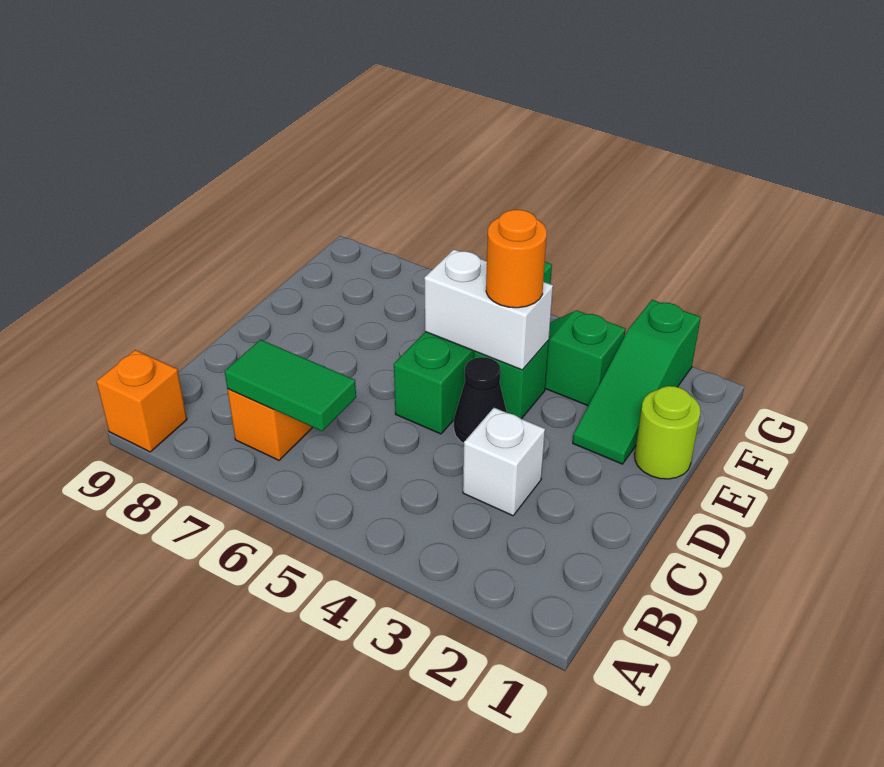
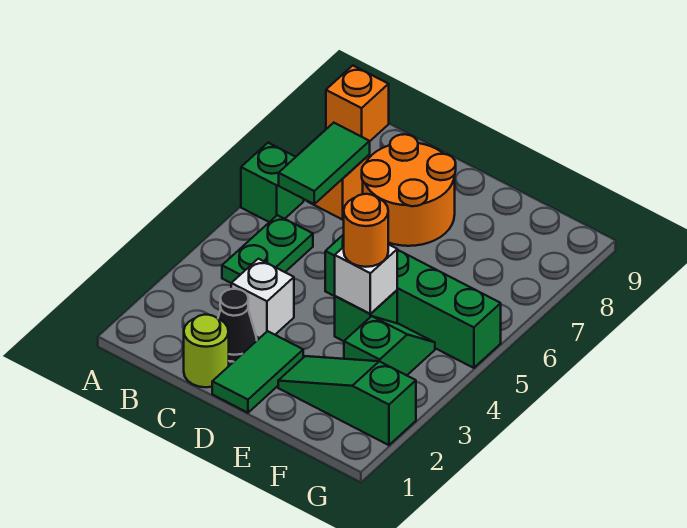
none -> green brick A6 level 1
none -> green plate B4:B5 level 1
none -> orange round brick C7:D8 level 1
none -> green tile D1:D2 level 1
black cone D4 level 1 -> black cone C2 level 1
lime round brick E1 level 1 -> lime round brick C1 level 1
white brick E4:E5 level 2 -> white brick E4 level 2

